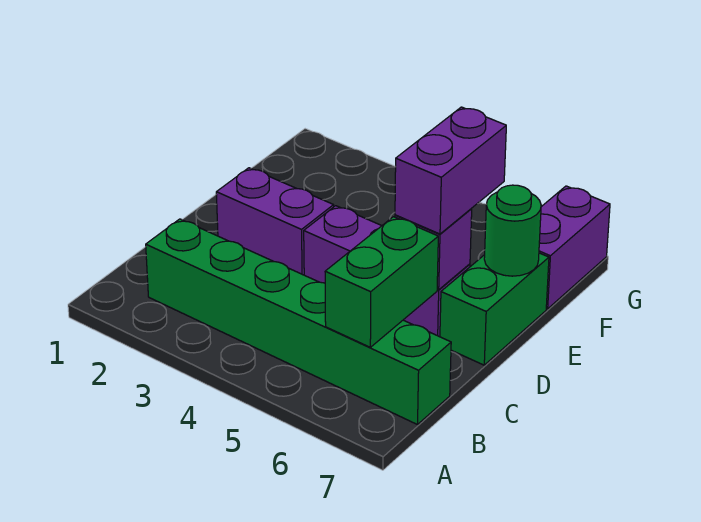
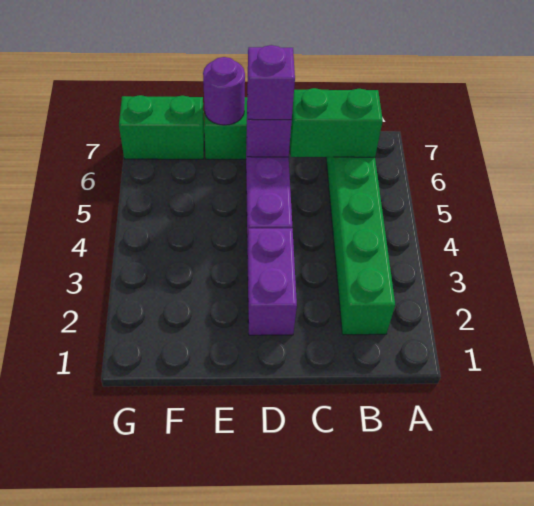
purple brick D6:E6 level 3 -> purple brick D6 level 3
green round brick E7 level 2 -> purple round brick E7 level 2
purple brick F7:G7 level 1 -> green brick F7:G7 level 1

